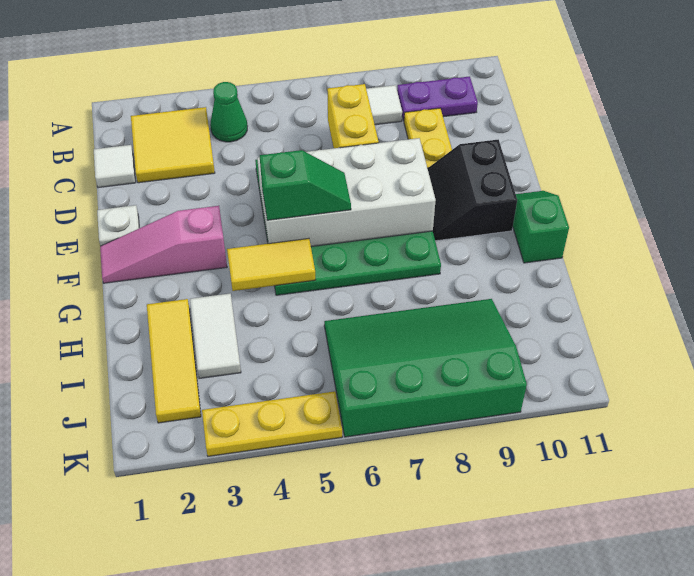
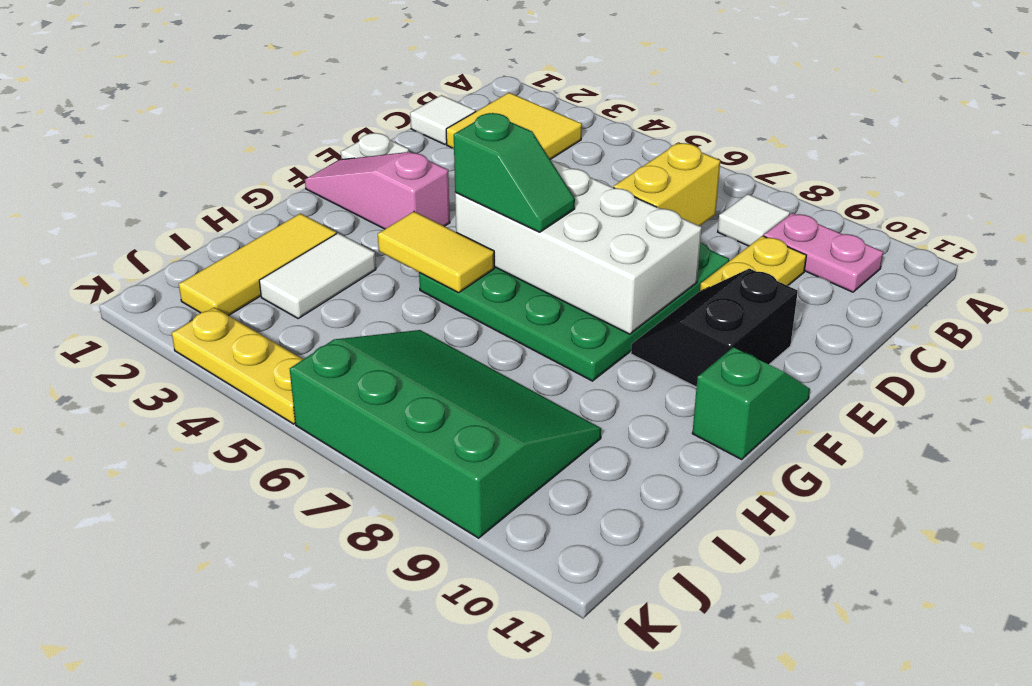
green cone B4 level 1 -> none
purple plate B9:B10 level 1 -> pink plate B9:B10 level 1

